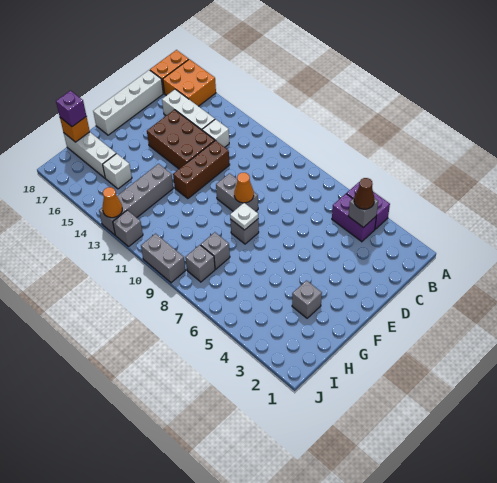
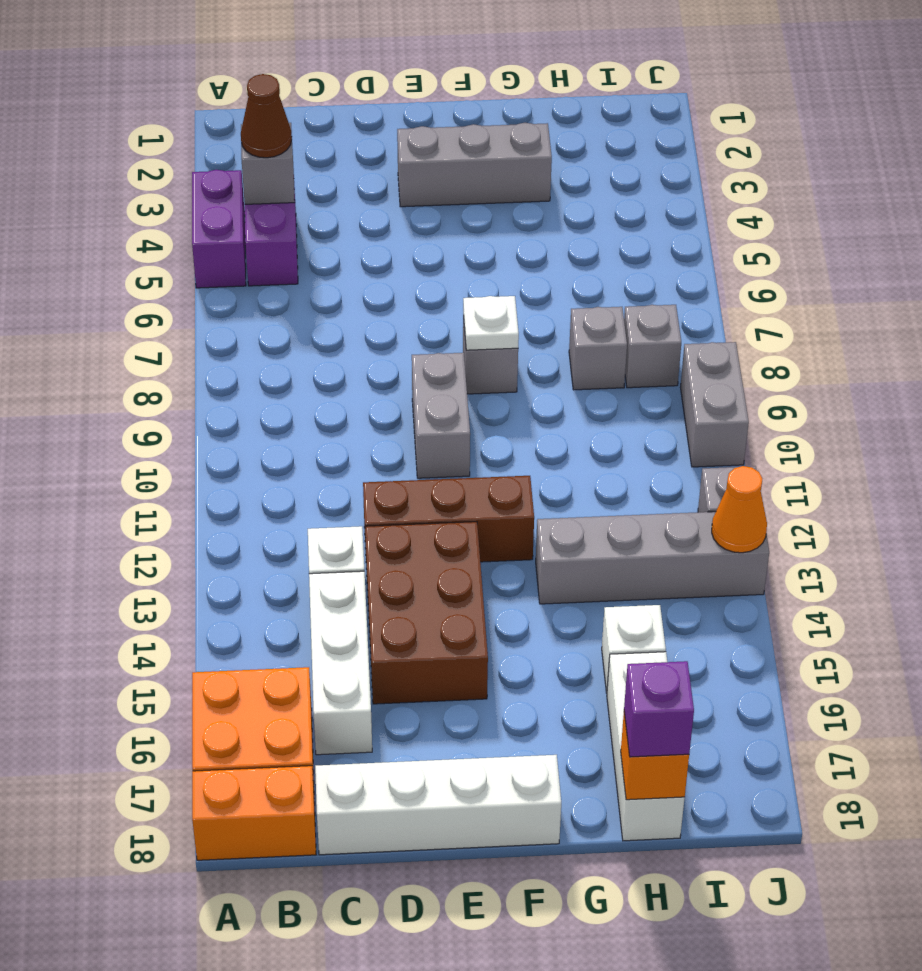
orange cone E9 level 2 -> none
grey brick G3 level 1 -> grey brick E3:G3 level 1

